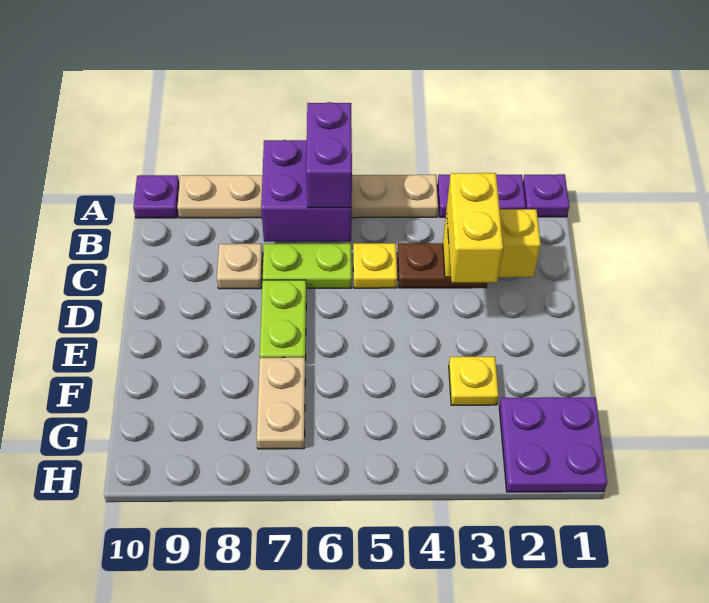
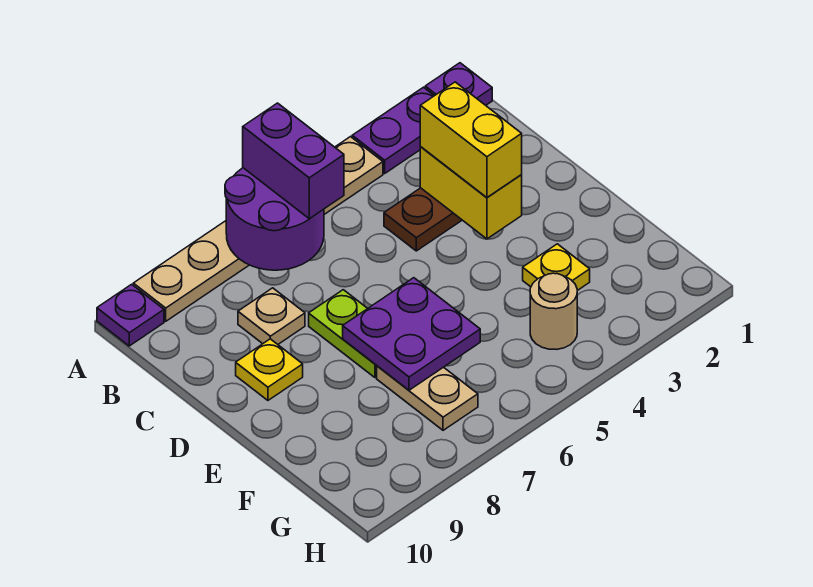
purple brick A6:B7 level 2 -> purple round brick A6:B7 level 2
yellow brick C2:C3 level 2 -> yellow brick C3:D3 level 2
yellow plate C5 level 1 -> yellow plate D9 level 1
lime plate C6:C7 level 1 -> none
purple plate G1:H2 level 1 -> purple plate E6:F7 level 2
none -> tan round brick G4 level 1

